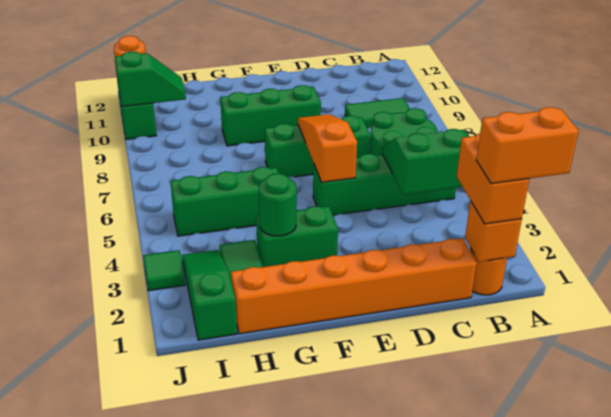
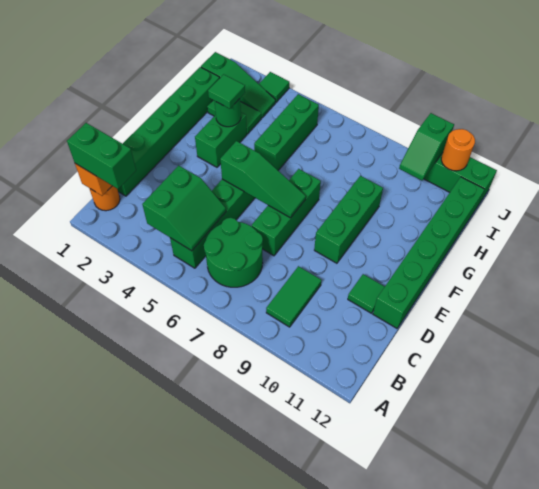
orange brick A1:B1 level 4 -> none
orange brick B1:B2 level 3 -> green brick B1:B2 level 3
orange brick C1:H1 level 1 -> green brick C1:H1 level 1
none -> green tile D11 level 1
none -> green brick D12:I12 level 1
orange slope E5:E7 level 2 top 5 -> green slope E5:E7 level 2 top 5
none -> green tile G3 level 3

